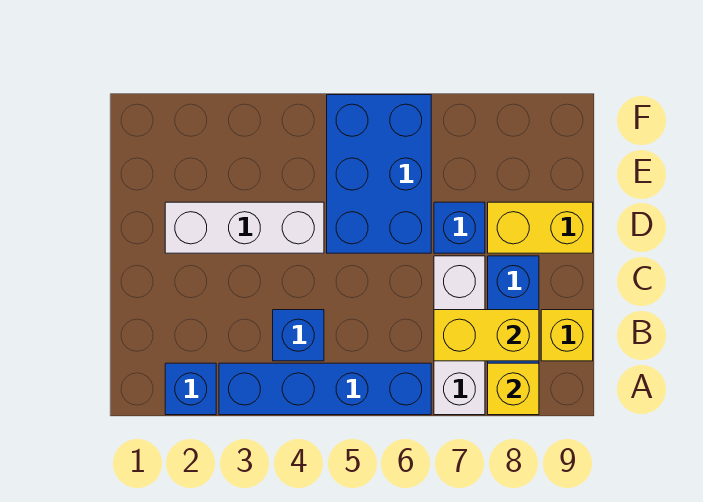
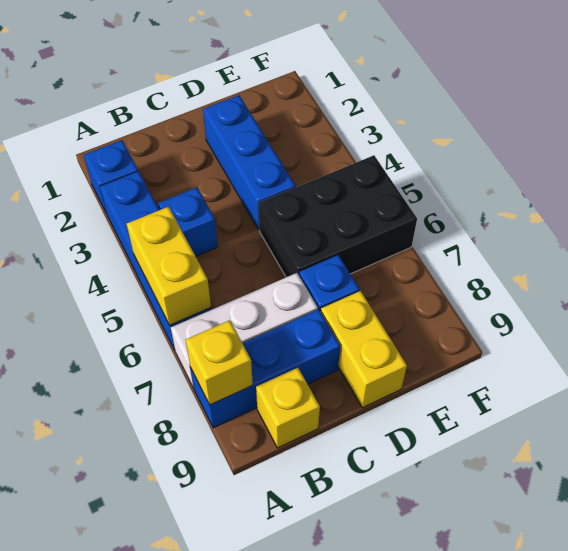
yellow brick B7:B8 level 2 -> yellow brick A5:A6 level 2
white brick D2:D4 level 1 -> blue brick D2:D4 level 1
blue brick D5:F6 level 1 -> black brick D5:F6 level 1

